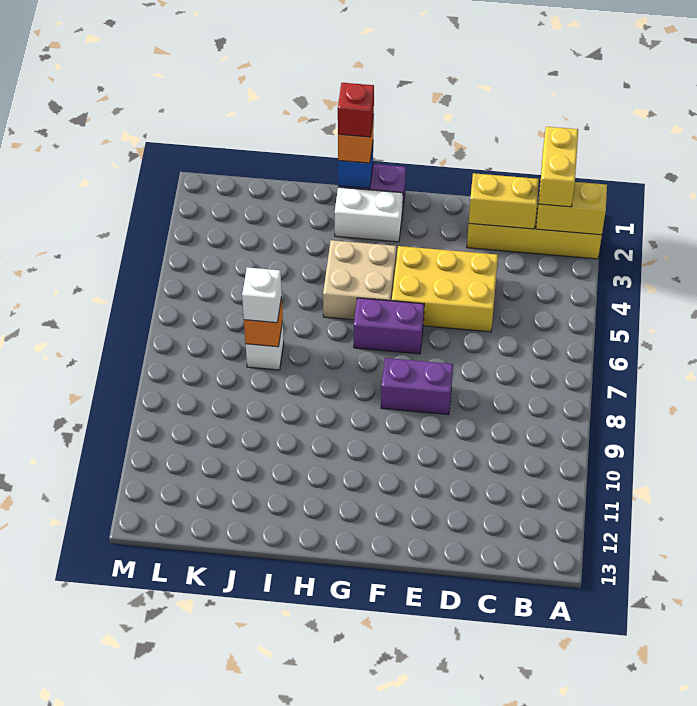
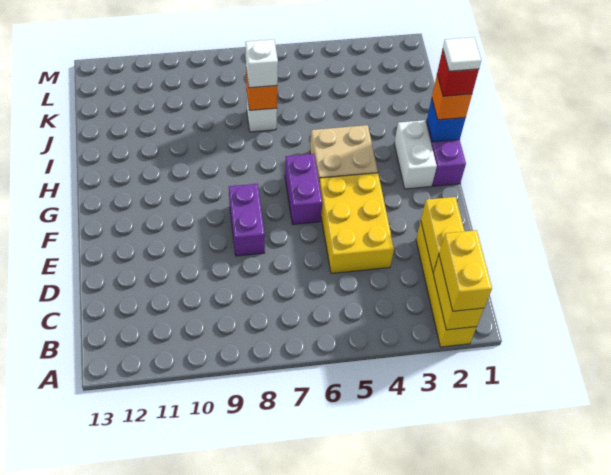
yellow brick B1:B2 level 3 -> yellow brick A2:B2 level 3
none -> white tile H1 level 5

